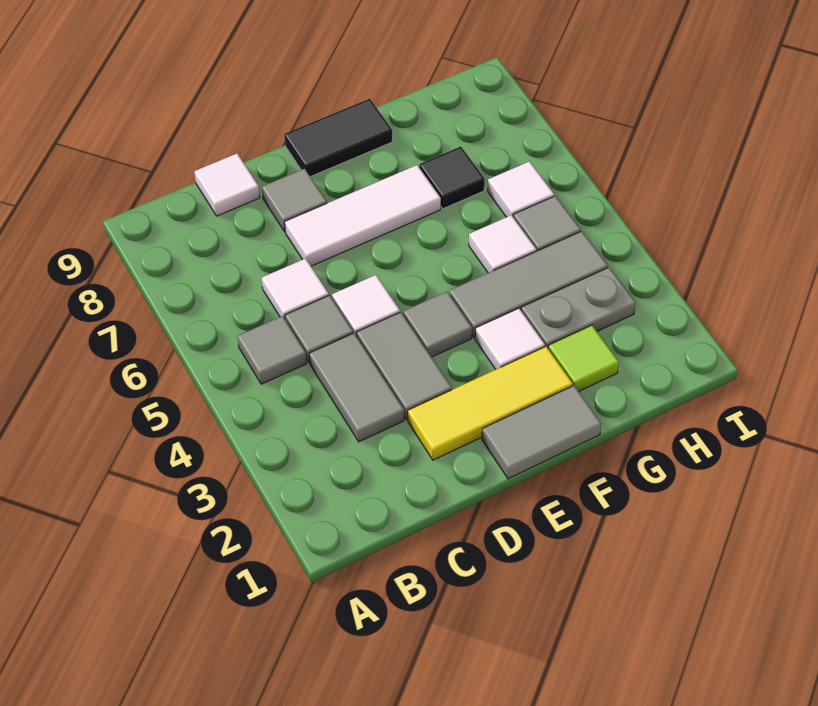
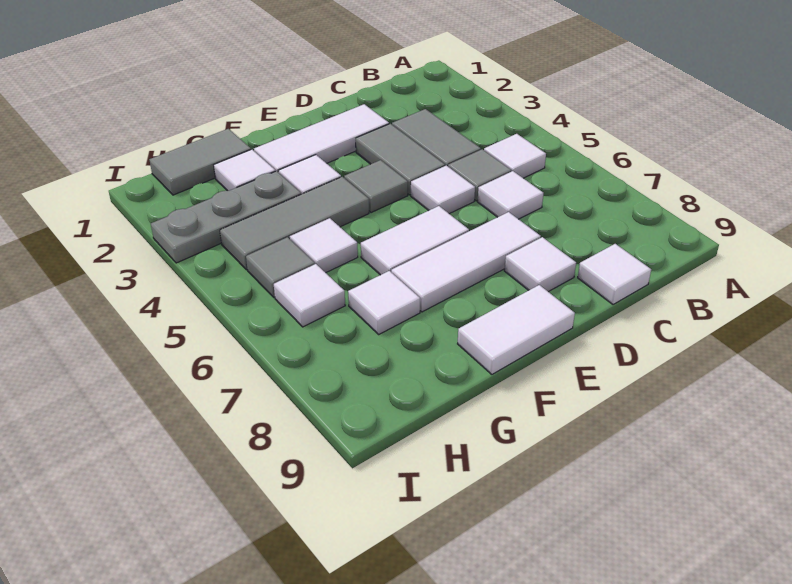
grey tile B5 level 1 -> white tile B5 level 1
yellow tile D2:F2 level 1 -> white tile D2:F2 level 1
grey tile D8 level 1 -> white tile D8 level 1
grey tile E1:F1 level 1 -> grey tile G1:H1 level 1
none -> white tile E6:F6 level 1
black tile E9:F9 level 1 -> white tile E9:F9 level 1
lime tile G2 level 1 -> white tile G2 level 1
grey plate G3:H3 level 1 -> grey plate G3:I3 level 1
black tile G7 level 1 -> white tile G7 level 1

